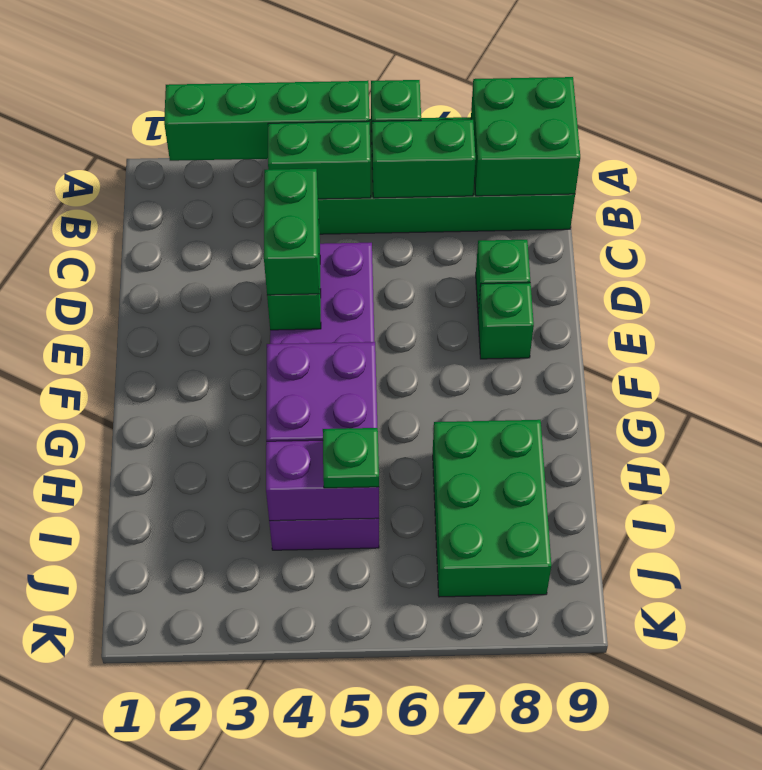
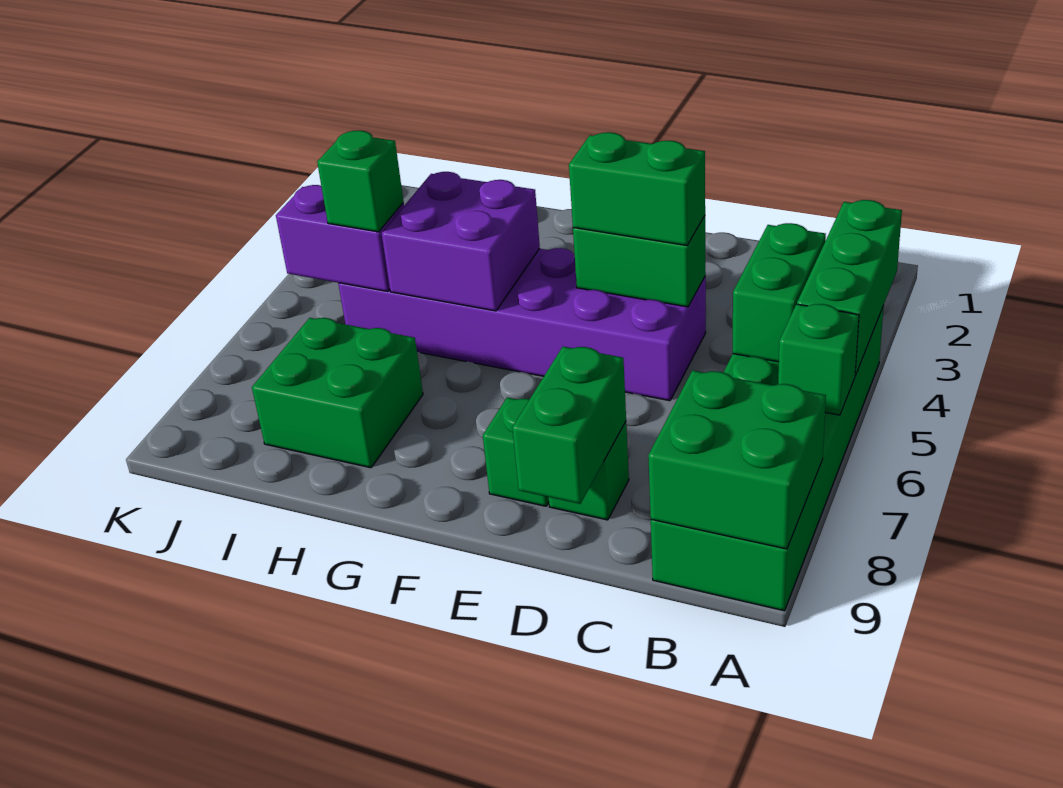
green brick A2:A5 level 2 -> green brick A3:A5 level 2
green brick B6:B7 level 2 -> green brick D8:D9 level 2
green brick H7:J8 level 1 -> green brick H7:I8 level 1
purple brick I4:I5 level 2 -> purple brick I5:J5 level 2
green plate I5 level 3 -> green brick I5 level 3

